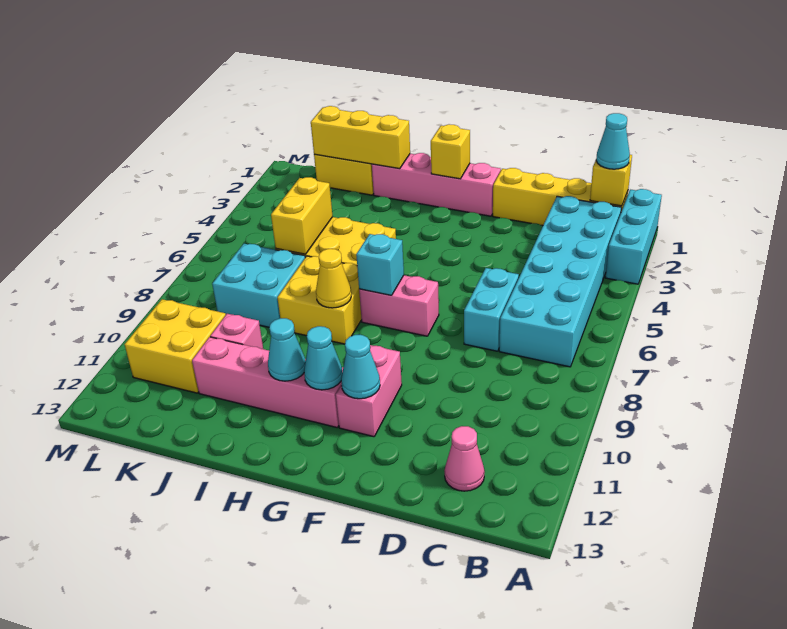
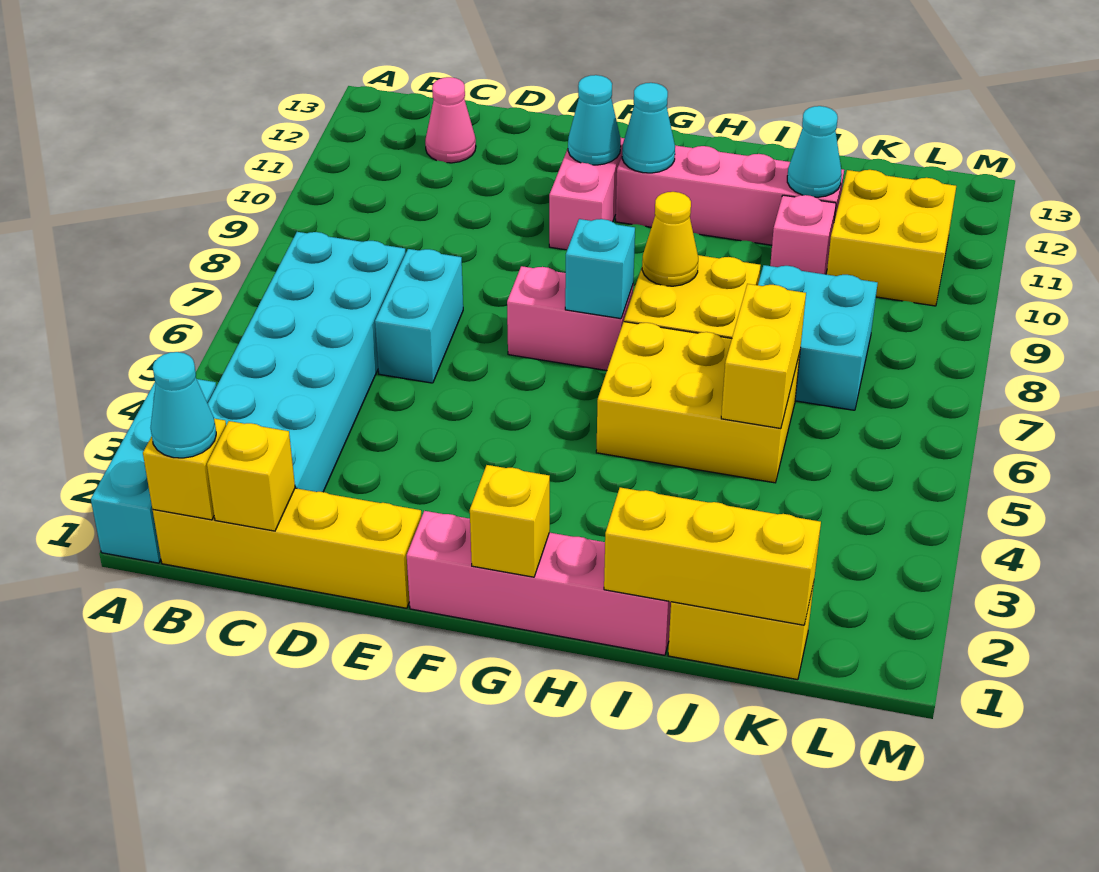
none -> yellow brick C1 level 2
cyan cone H11 level 2 -> cyan cone J11 level 2

